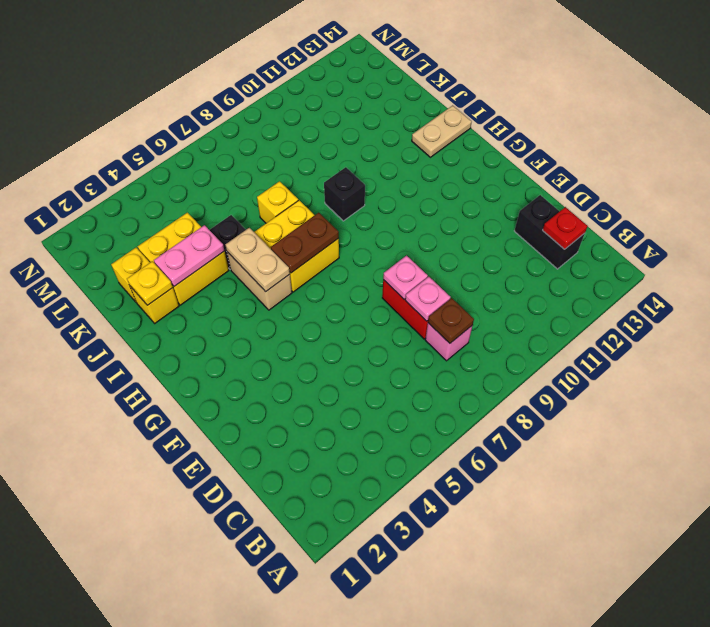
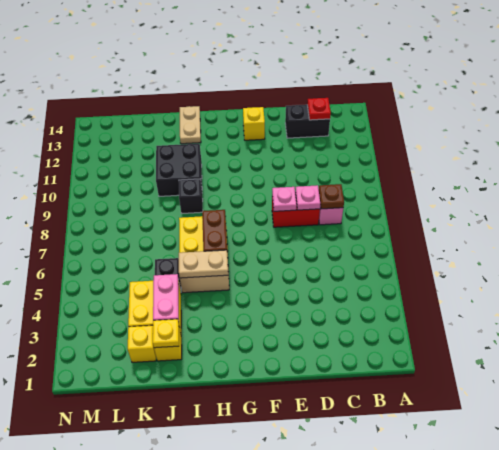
none -> black brick I10:J11 level 1
yellow brick J7 level 1 -> yellow brick F13 level 1

